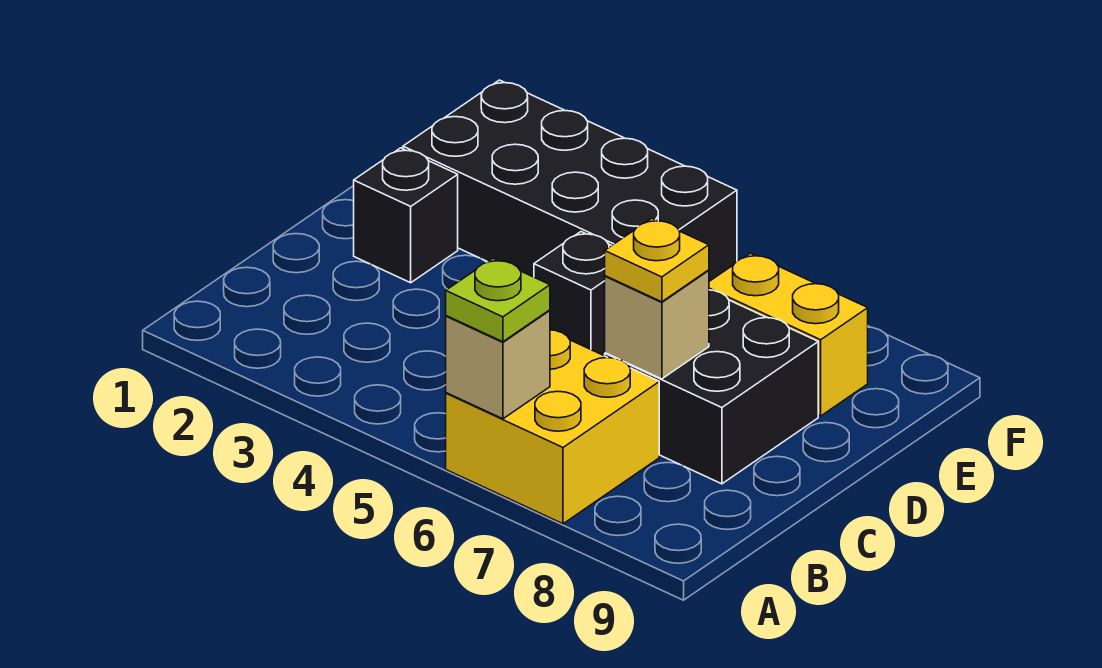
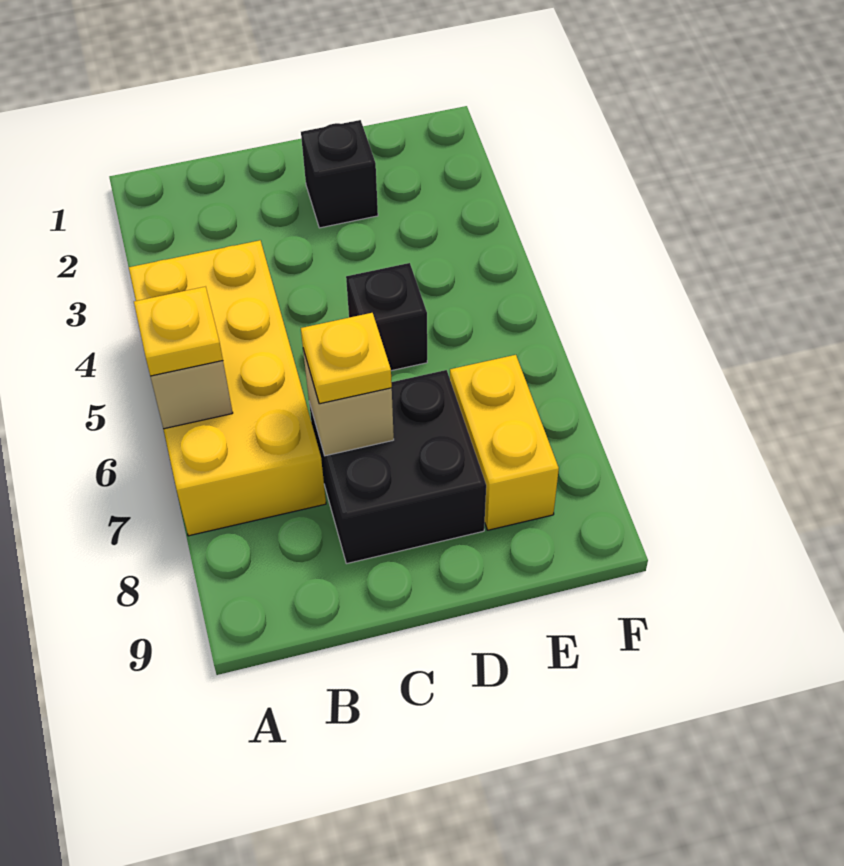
yellow brick A6:B7 level 1 -> yellow brick A4:B7 level 1
lime plate A6 level 3 -> yellow plate A6 level 3
black brick E2:F5 level 1 -> none

